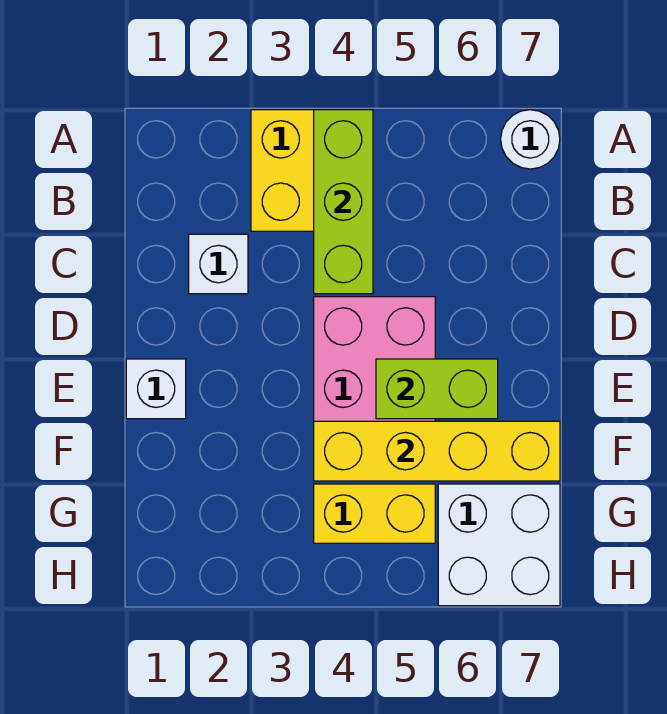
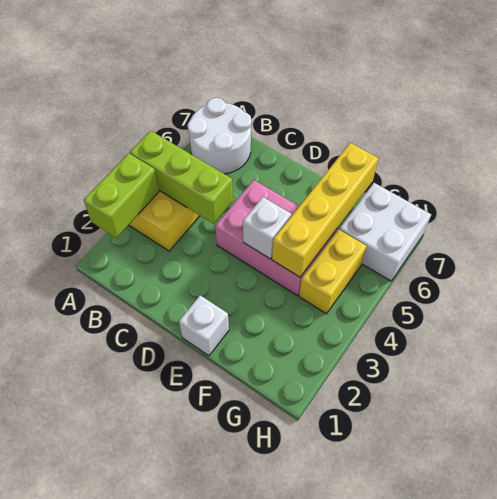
white round brick A7 level 1 -> white round brick A6:B7 level 1
white brick C2 level 1 -> white brick E4 level 2
lime brick E5:E6 level 2 -> lime brick A2:A3 level 2

